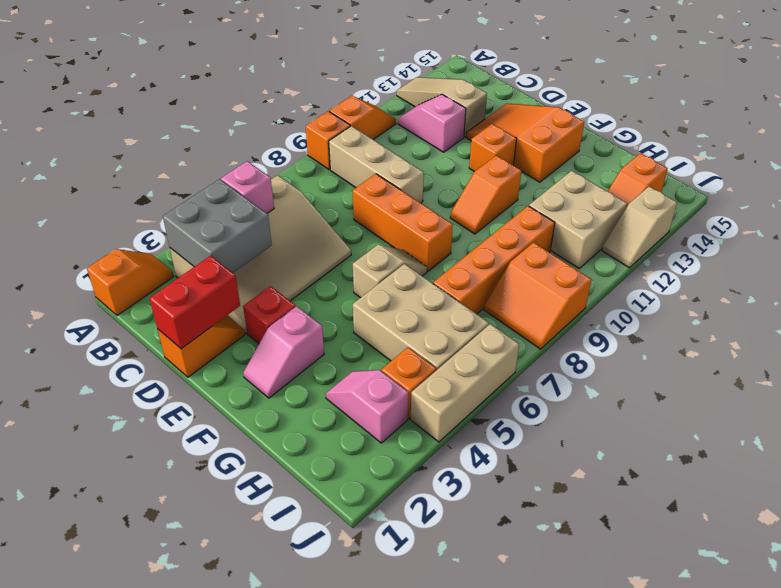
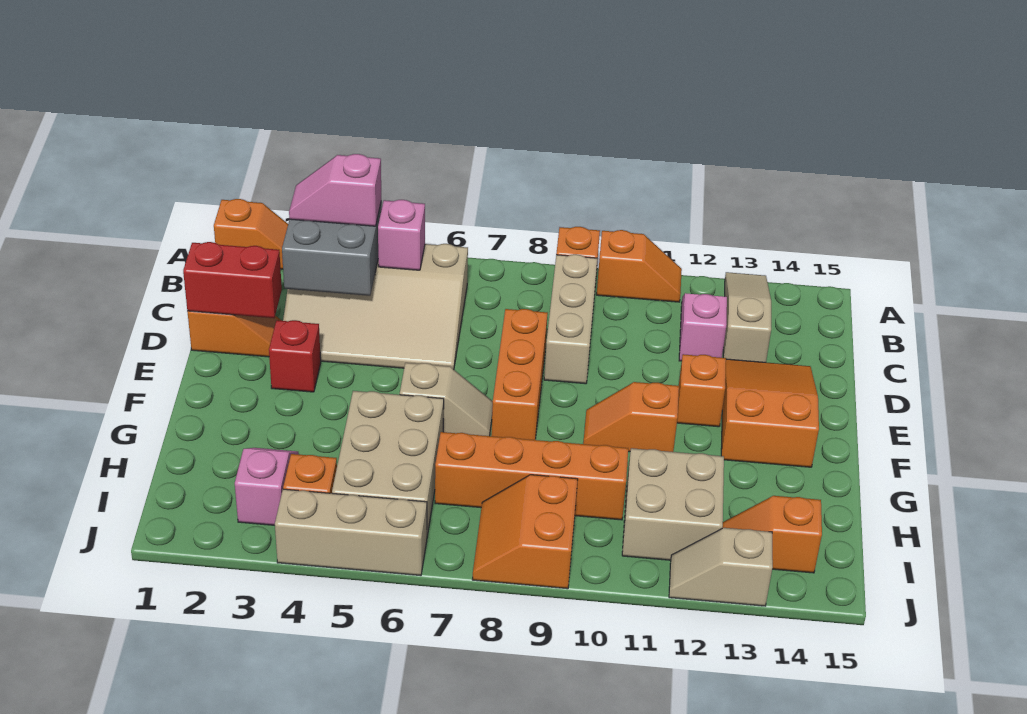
pink slope F2:F3 level 1 top 3 -> pink slope B3:B4 level 3 top 4

